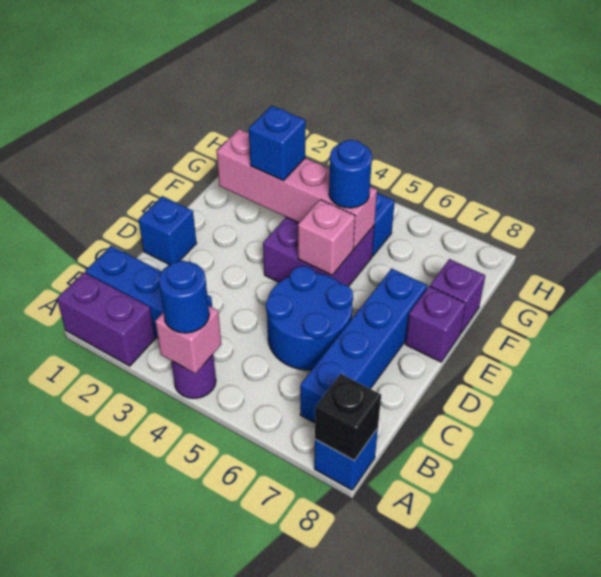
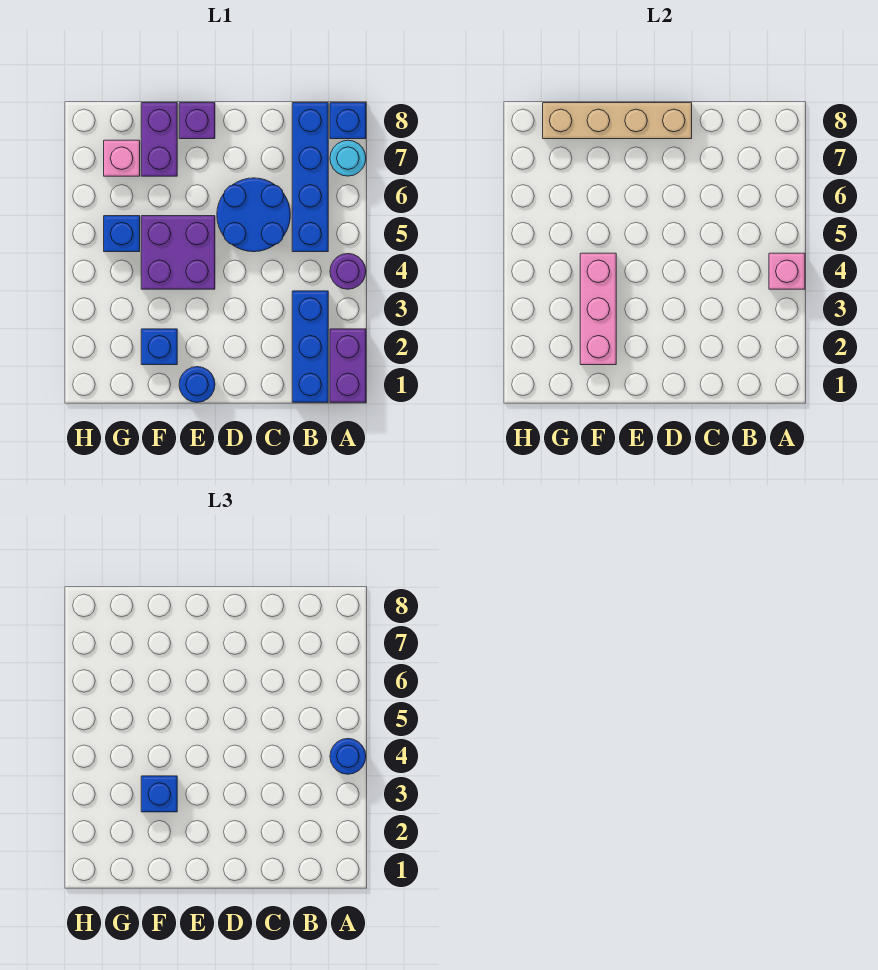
none -> cyan round brick A7 level 1
black brick A8 level 2 -> none
blue brick B7:E7 level 1 -> blue brick B5:B8 level 1
blue brick D1 level 1 -> blue brick F2 level 1
none -> tan brick D8:G8 level 2
pink brick E5 level 2 -> pink brick G7 level 1
pink brick F2:F5 level 2 -> pink brick F2:F4 level 2
blue round brick F5 level 3 -> blue round brick E1 level 1
purple brick F8 level 1 -> purple brick F7:F8 level 1

